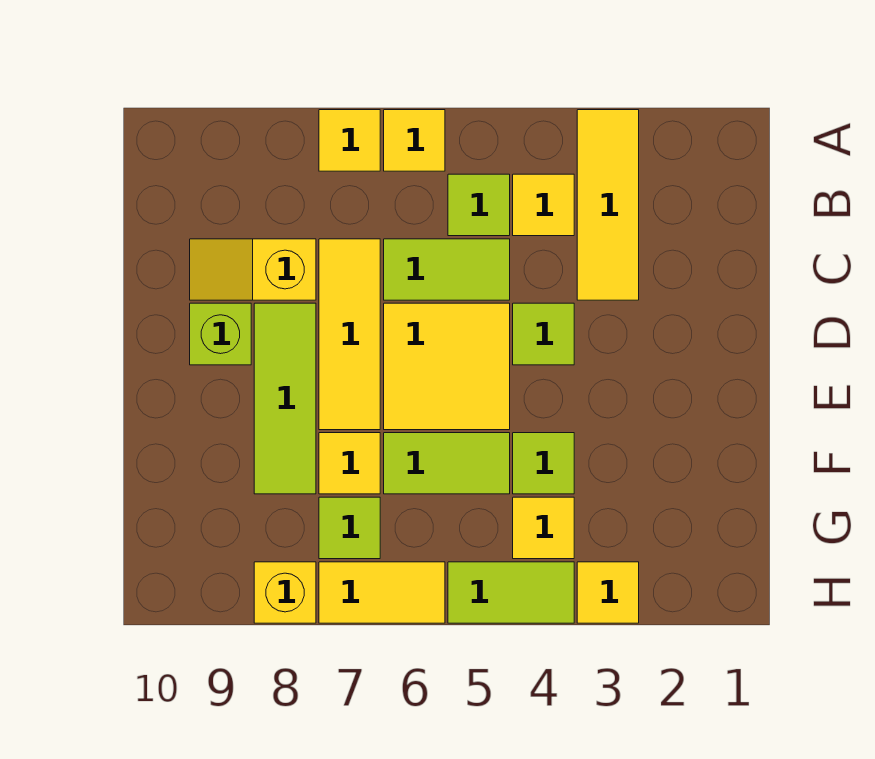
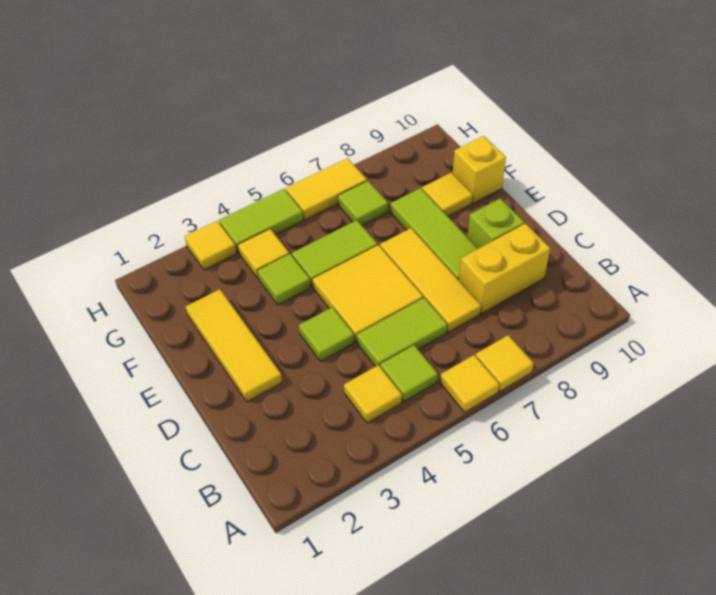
yellow tile A3:C3 level 1 -> yellow tile D2:F2 level 1
yellow slope C8:C9 level 1 top 8 -> yellow brick C8:C9 level 1
yellow tile F7 level 1 -> yellow tile F9 level 1
yellow brick H8 level 1 -> yellow brick F10 level 1

